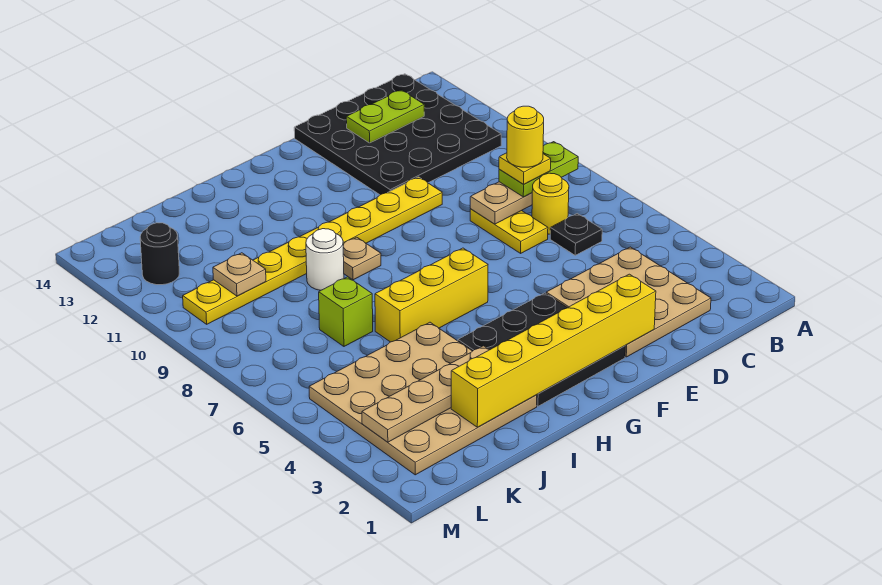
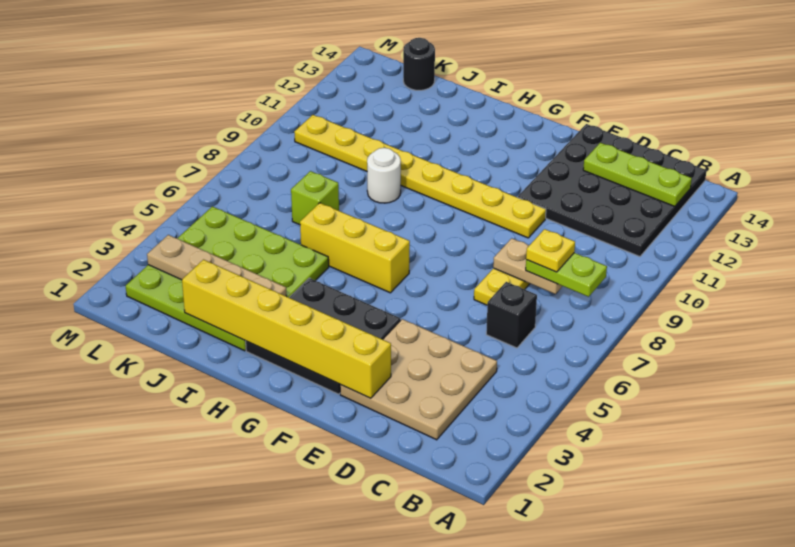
black plate C6 level 1 -> black brick C6 level 1
yellow round brick C7 level 1 -> none
yellow round brick C8 level 5 -> none
lime plate C13:D13 level 2 -> lime plate B13:D13 level 2
tan plate H9 level 1 -> none
tan plate I2:L5 level 1 -> lime plate I2:L5 level 1
tan plate K10 level 2 -> none
black round brick L12 level 1 -> black round brick K14 level 1

